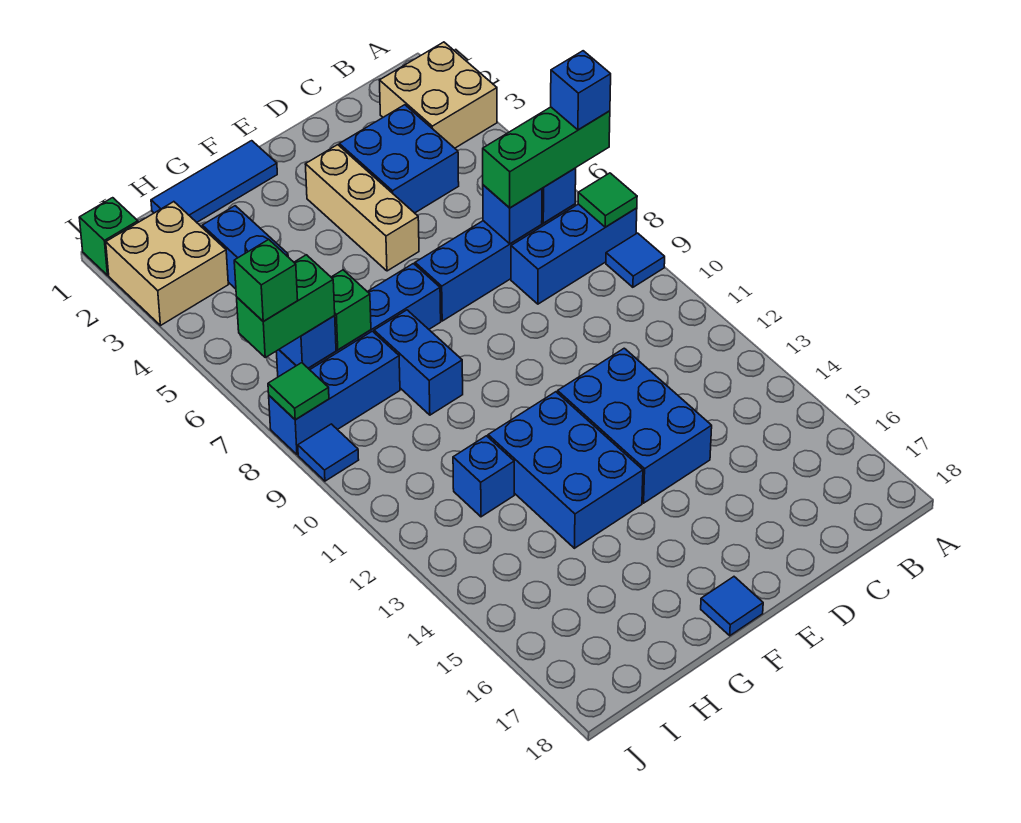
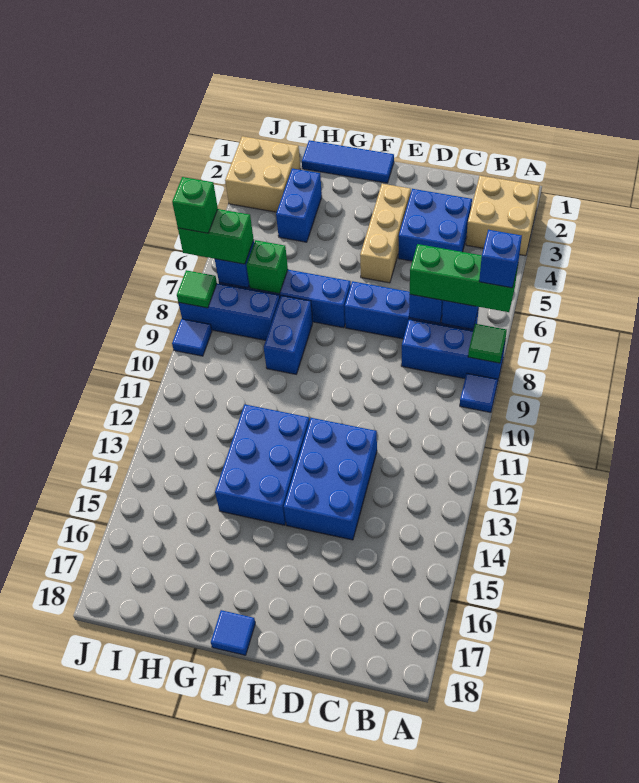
blue brick H12 level 1 -> none
green brick J1 level 1 -> none

